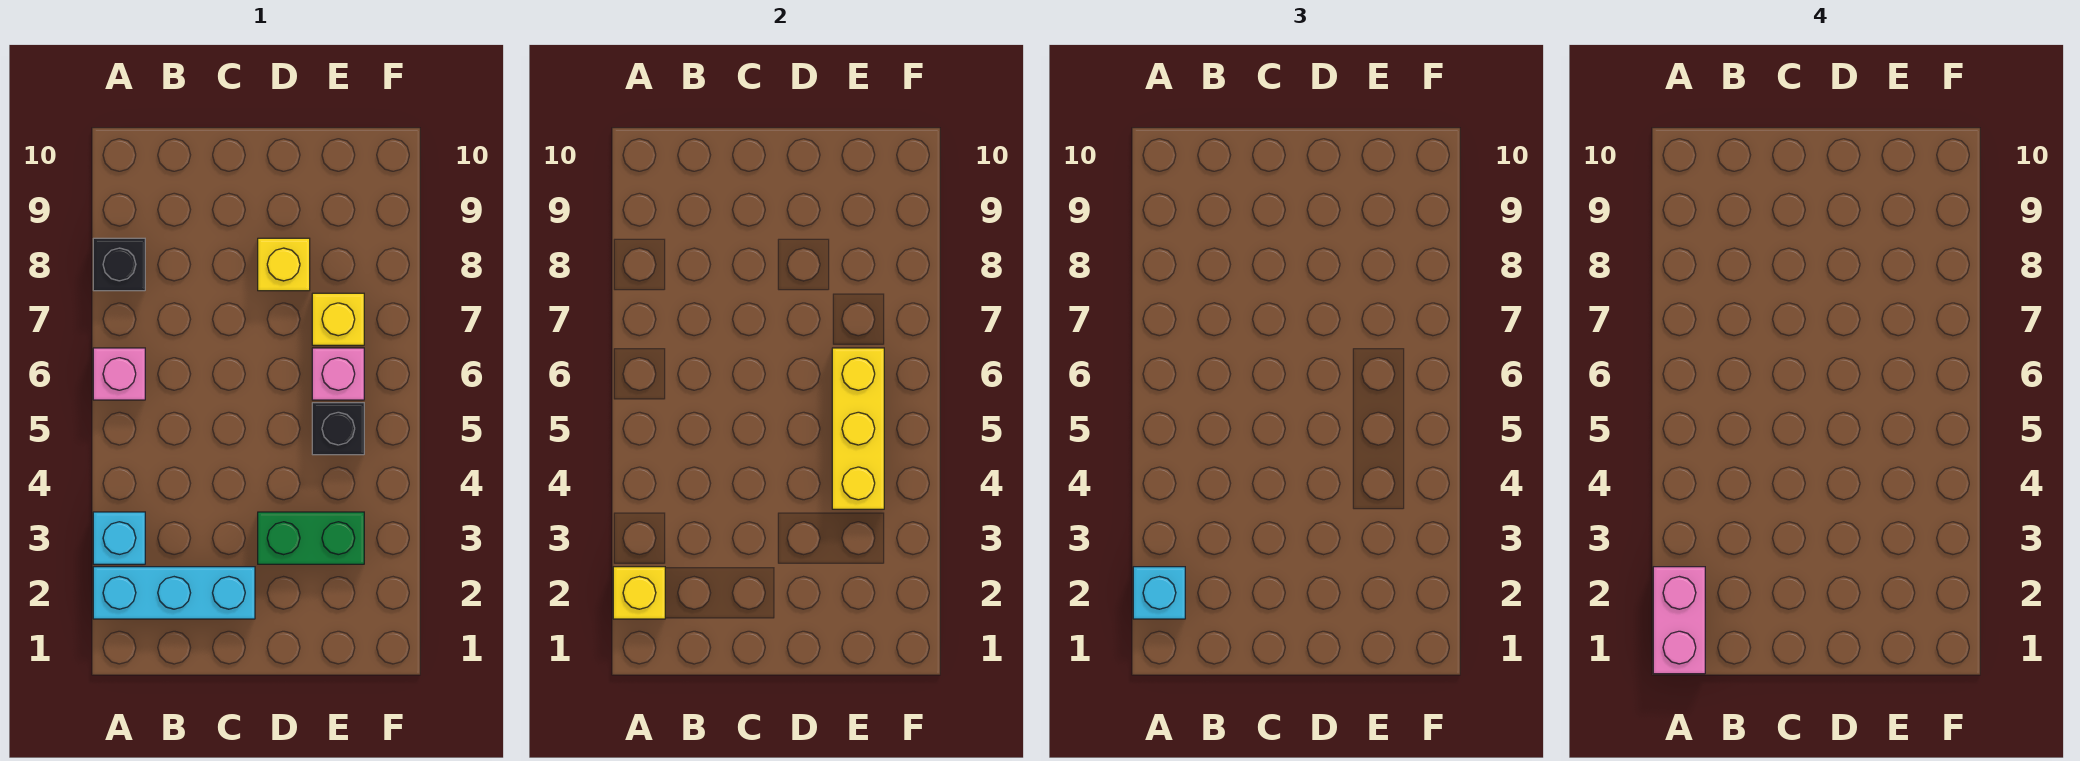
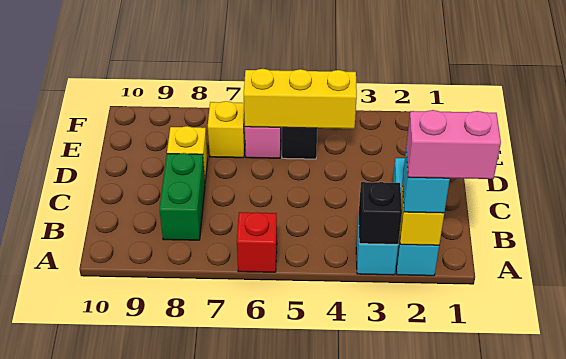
pink brick A6 level 1 -> red brick A6 level 1
black brick A8 level 1 -> black brick A3 level 2
green brick D3:E3 level 1 -> green brick B8:C8 level 1

